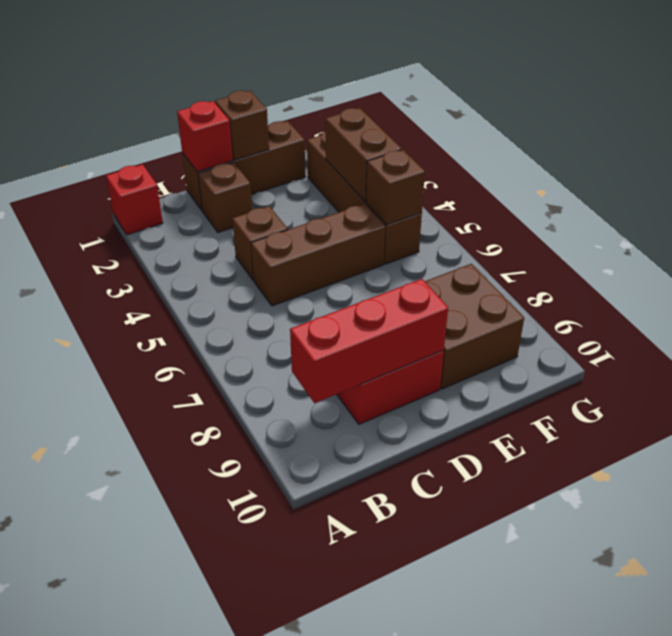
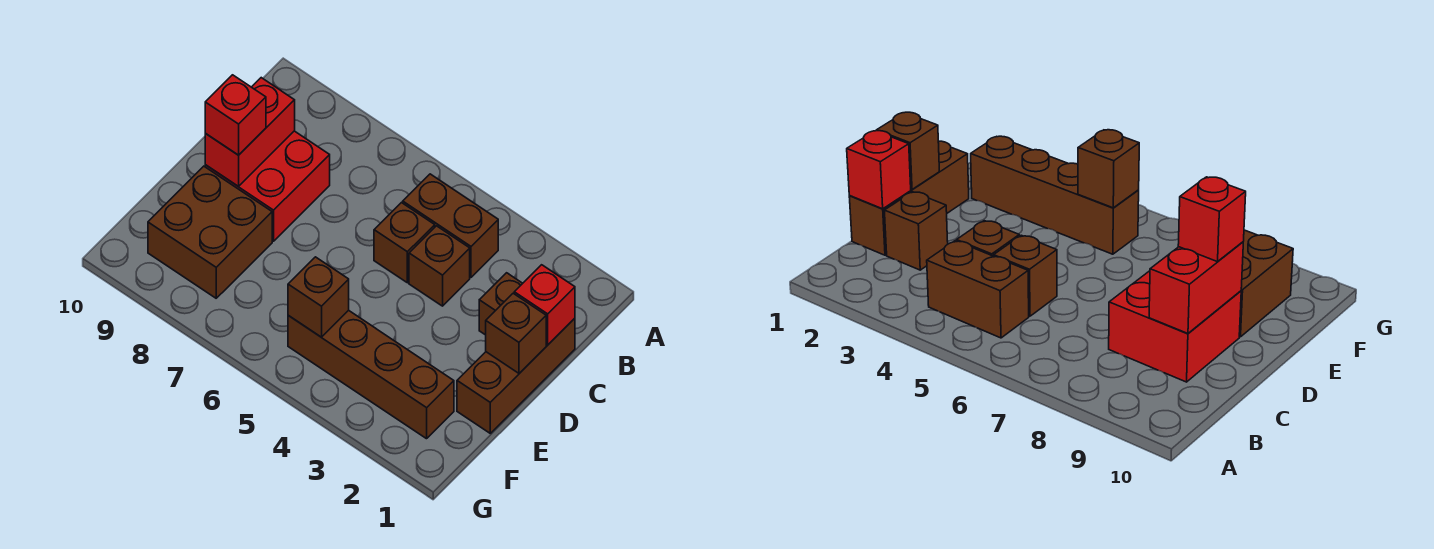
red brick A1 level 1 -> red brick D9 level 3
red brick B9:D9 level 2 -> red brick C9:D9 level 2
brown brick C5:E5 level 1 -> brown brick C5 level 1
brown brick F3:F4 level 2 -> brown brick B4:B5 level 1

